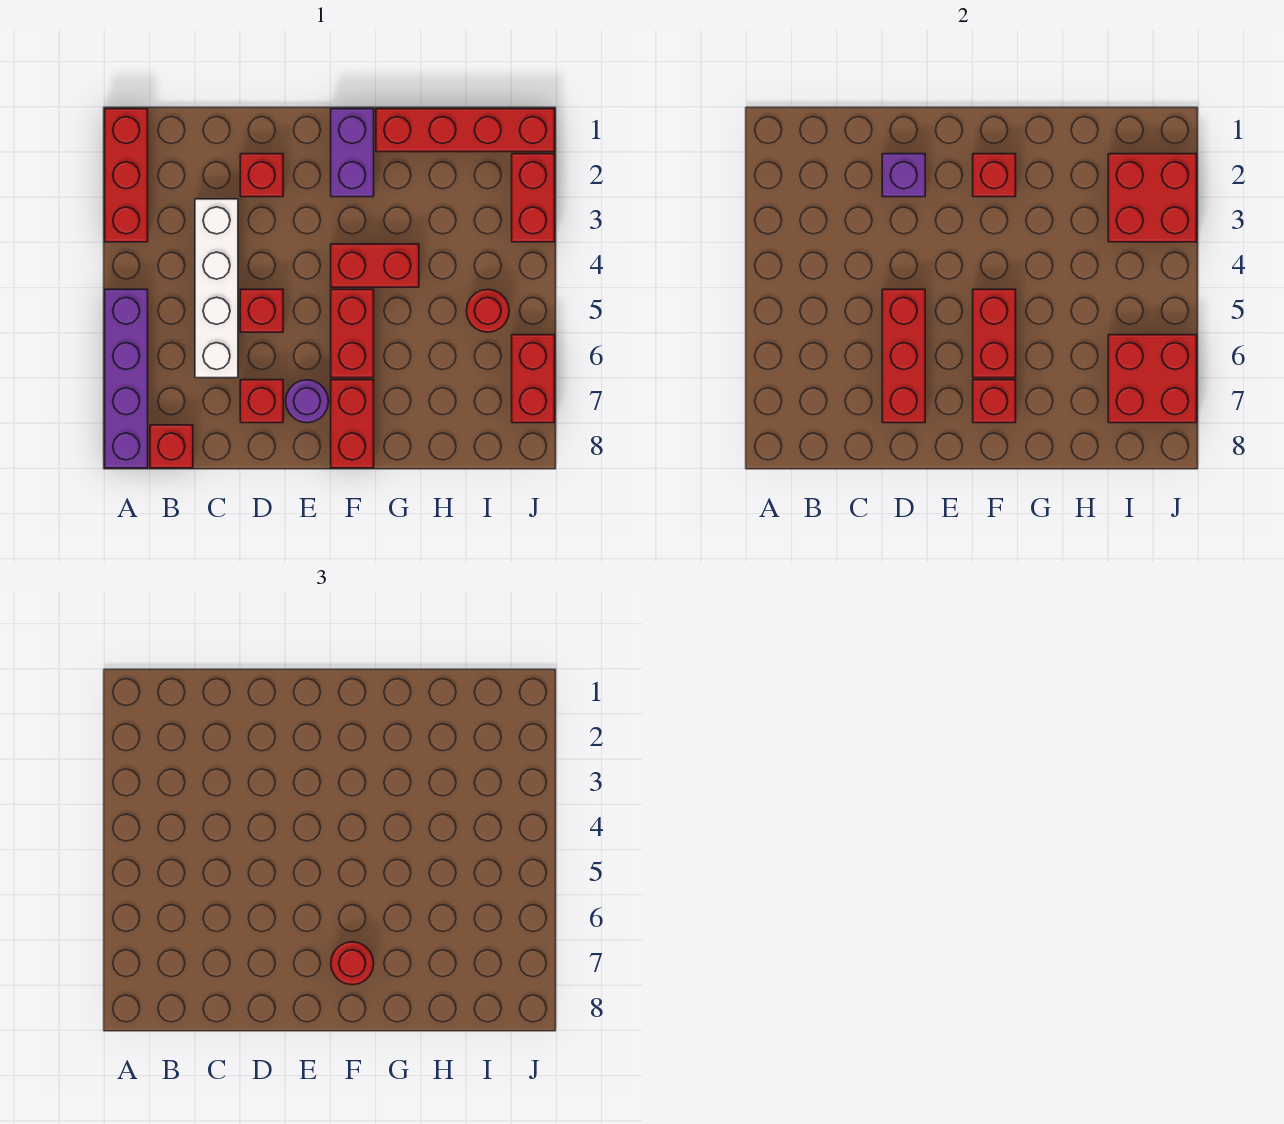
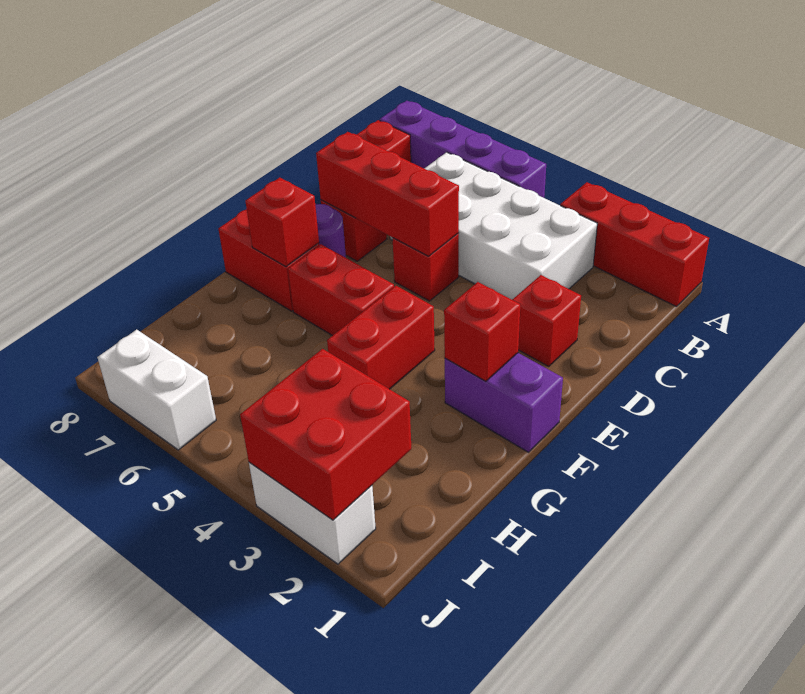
white brick C3:C6 level 1 -> white brick B3:C6 level 1
purple brick D2 level 2 -> none
red brick F5:F6 level 2 -> none
red round brick F7 level 3 -> none
red brick G1:J1 level 1 -> none
red round brick I5 level 1 -> none
red brick I6:J7 level 2 -> none
red brick J2:J3 level 1 -> white brick J2:J3 level 1
red brick J6:J7 level 1 -> white brick J6:J7 level 1

